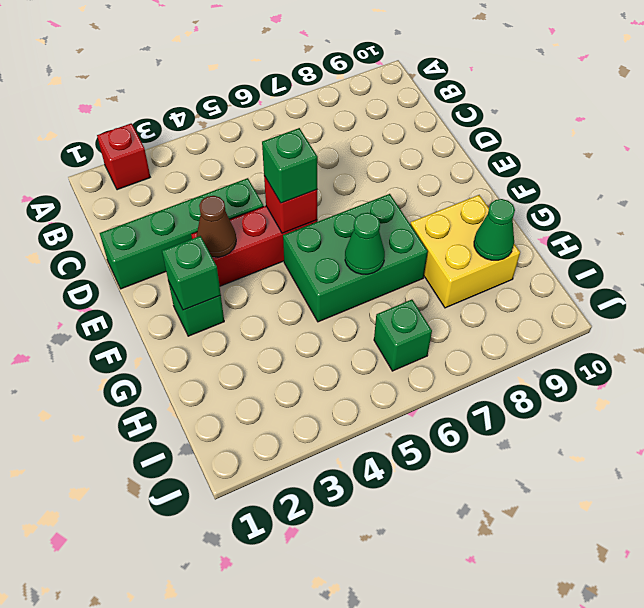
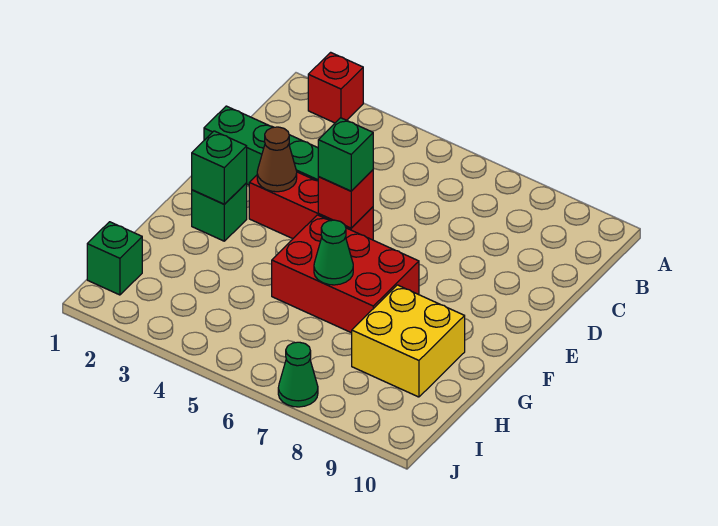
green brick F5:G7 level 1 -> red brick F5:G7 level 1
green cone H9 level 2 -> green cone J7 level 1
green brick I6 level 1 -> green brick I1 level 1

